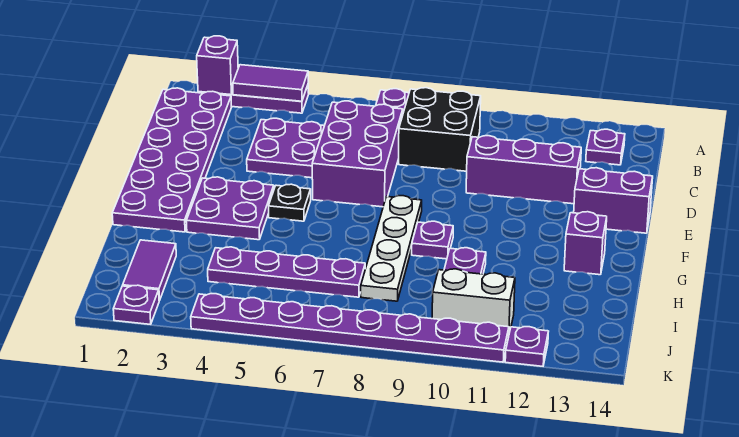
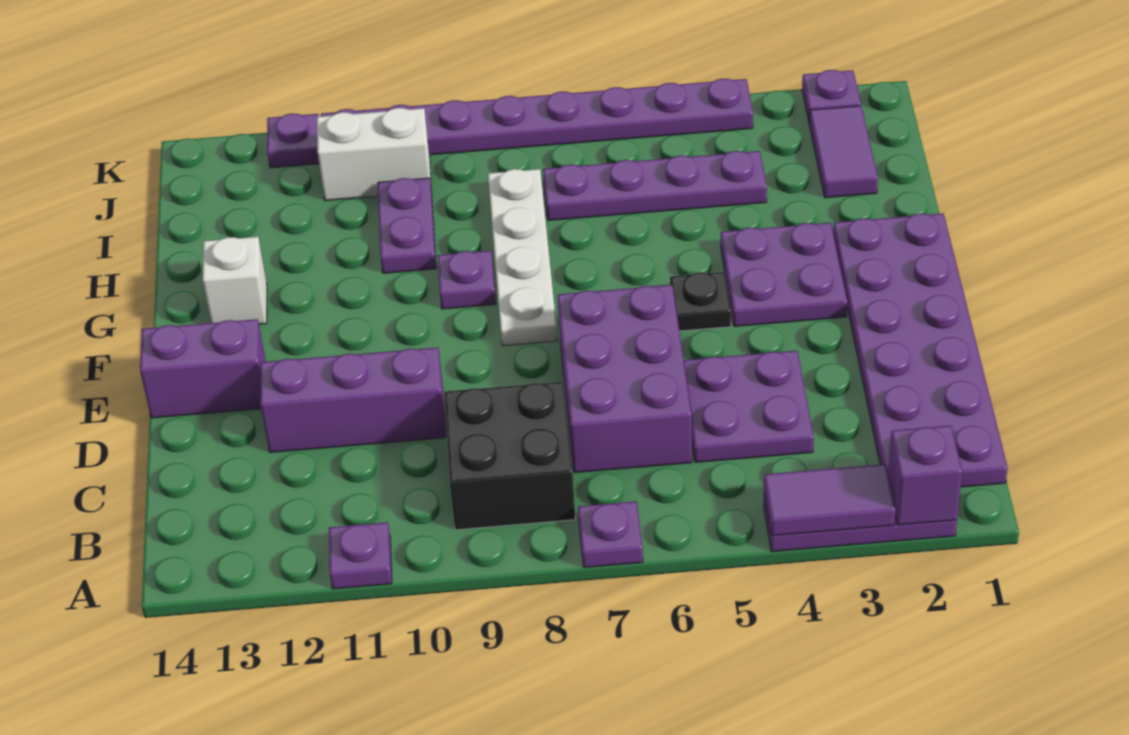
purple plate B13 level 1 -> purple plate A11 level 1
purple brick G13 level 1 -> white brick G13 level 1

